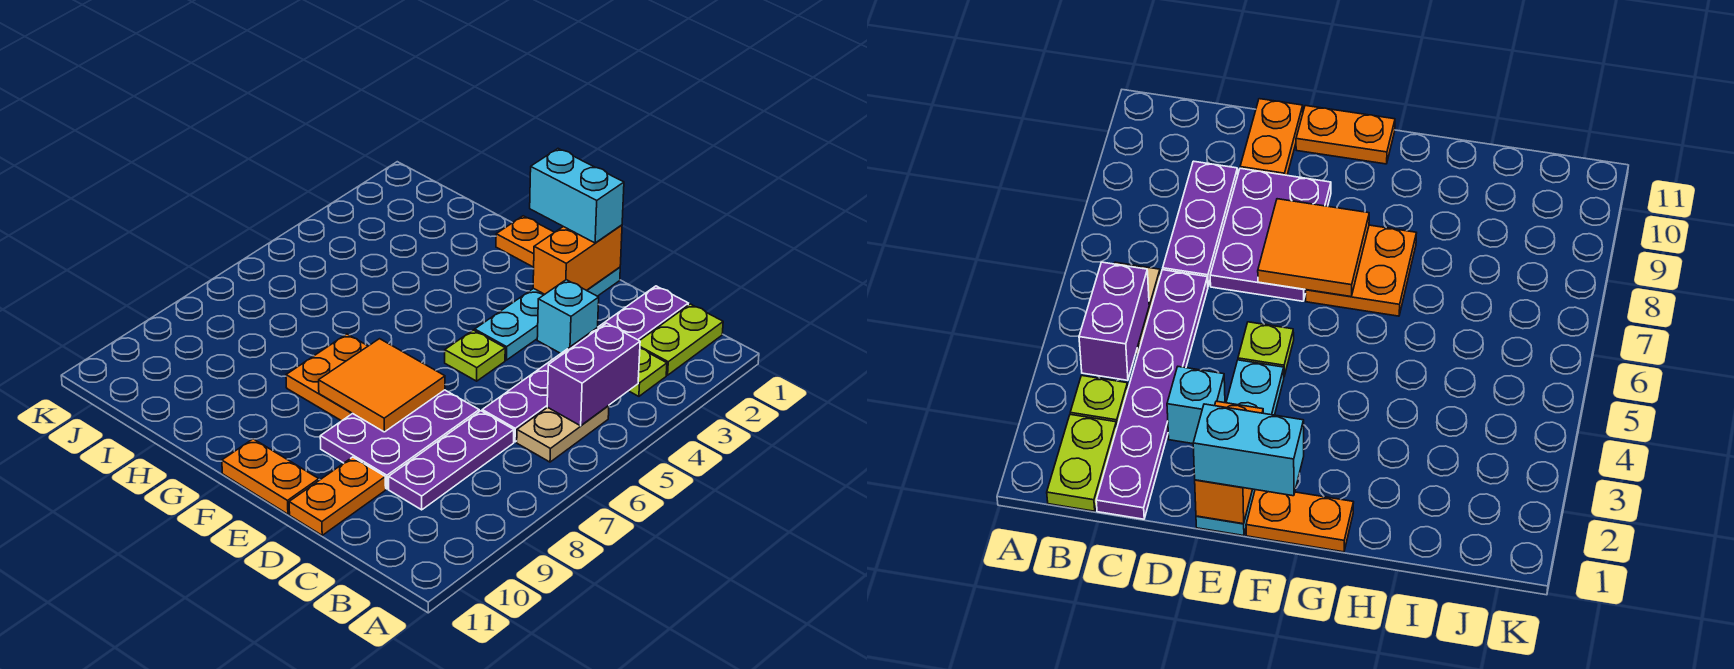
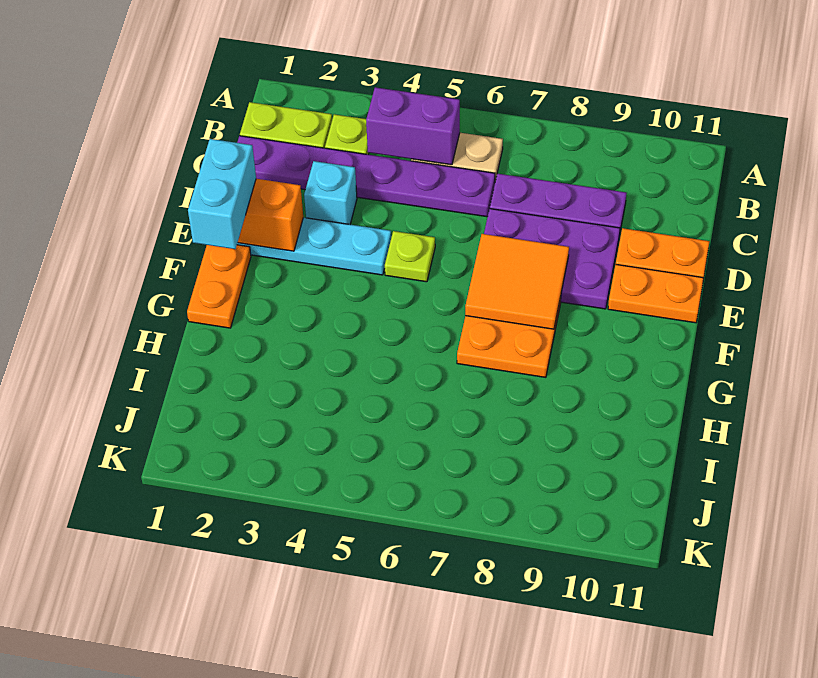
orange plate E11:F11 level 1 -> orange plate E10:E11 level 1

